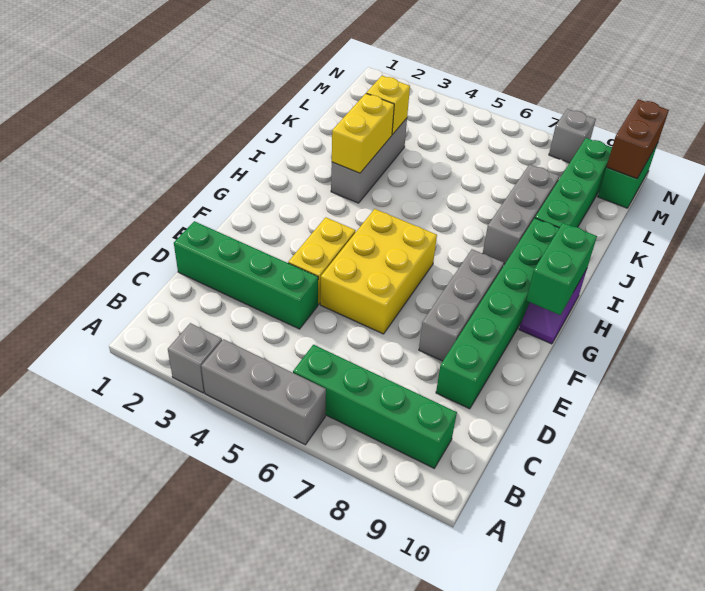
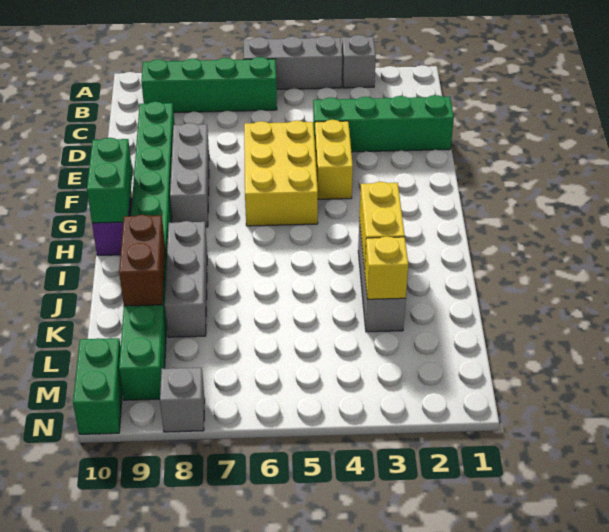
brown brick M10:N10 level 2 -> brown brick J9:K9 level 2

